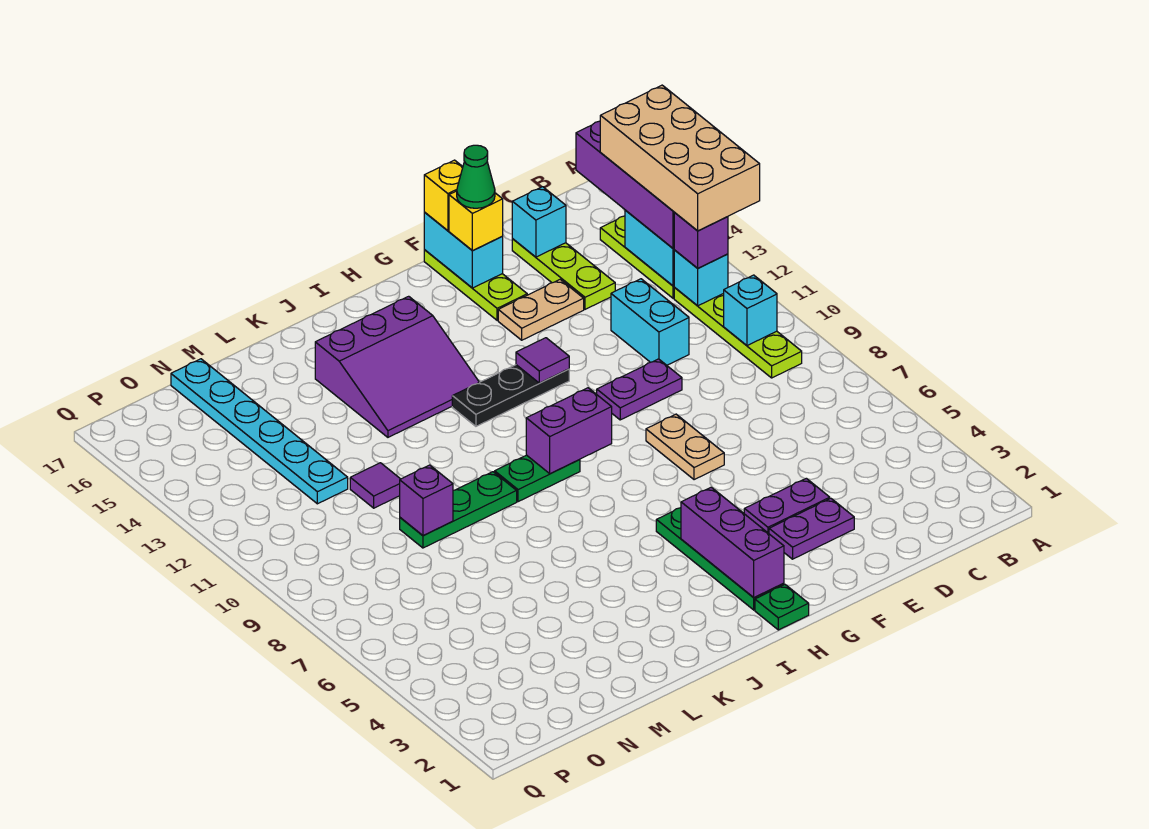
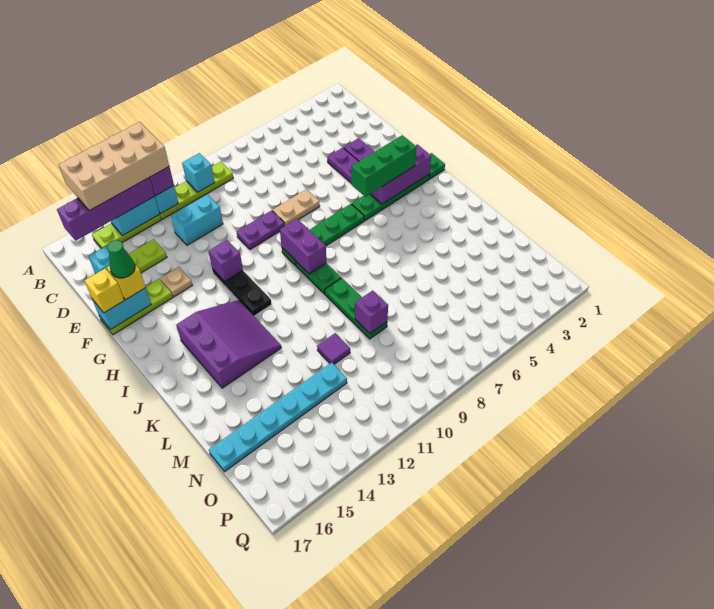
purple plate E10:F10 level 1 -> purple plate F9:F10 level 1
tan plate E14:F14 level 1 -> tan plate F14 level 1
purple tile G12 level 2 -> purple brick G12 level 2
none -> green brick H3:H5 level 3
none -> green plate H6:H9 level 1

